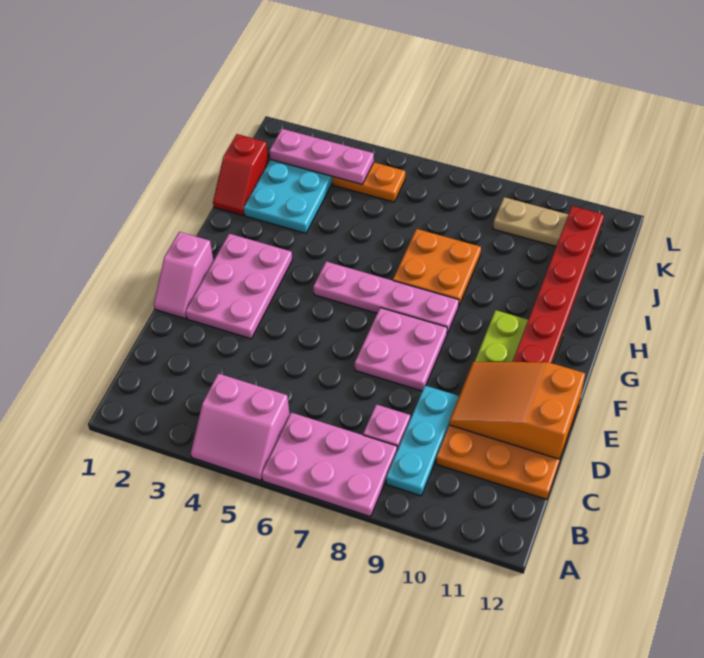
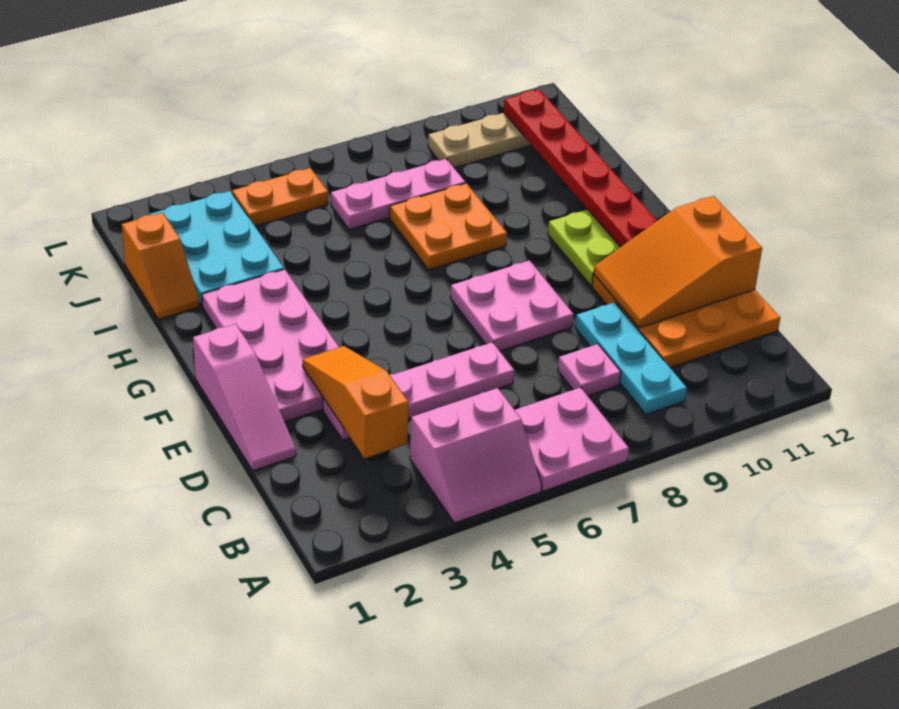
pink plate A6:B8 level 1 -> pink plate A6:B7 level 1
none -> orange slope C3:E3 level 2 top C
pink slope E1:F1 level 1 top F -> pink slope D1:F1 level 1 top F
pink plate E2:G3 level 1 -> pink plate E2:H3 level 1
pink plate G5:G8 level 1 -> pink plate D3:D6 level 1
red slope I1:J1 level 1 top J -> orange slope I1:J1 level 1 top J
pink plate K2:K4 level 2 -> pink plate J6:J8 level 1

